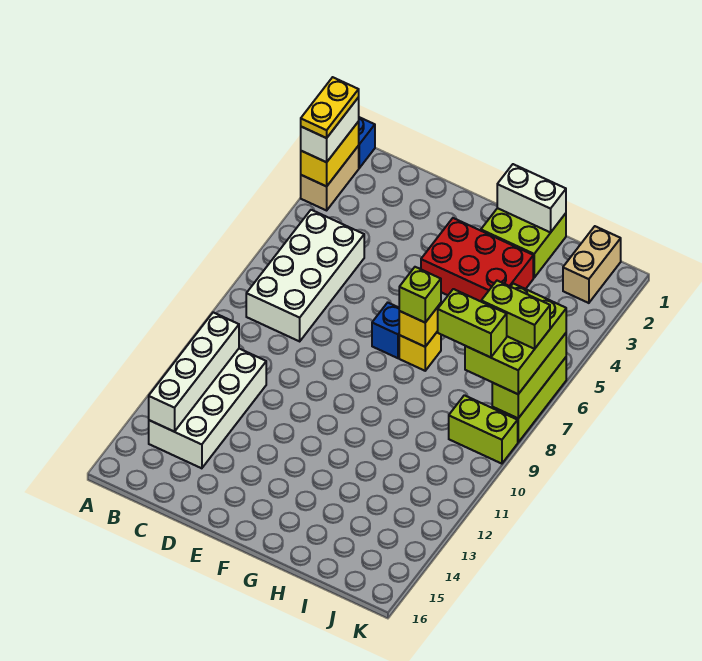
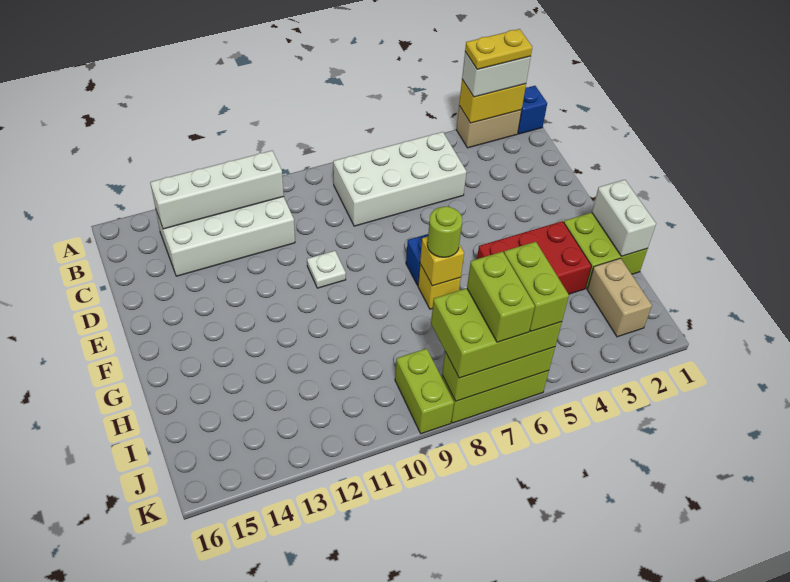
none -> white plate E10 level 1
red brick F3:H4 level 1 -> red brick G3:H5 level 1
lime brick G7 level 3 -> lime round brick G7 level 3
lime brick I8:J8 level 4 -> lime brick J6:K6 level 4
tan brick J1:J2 level 1 -> tan brick I2:J2 level 1

